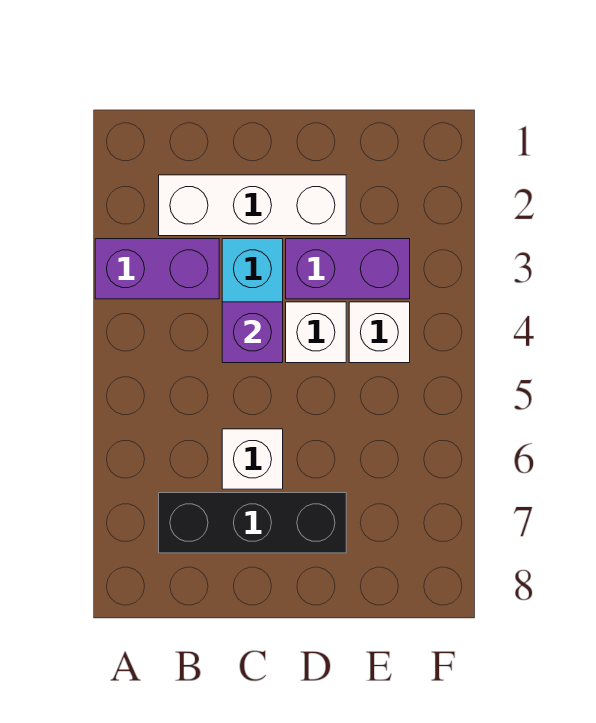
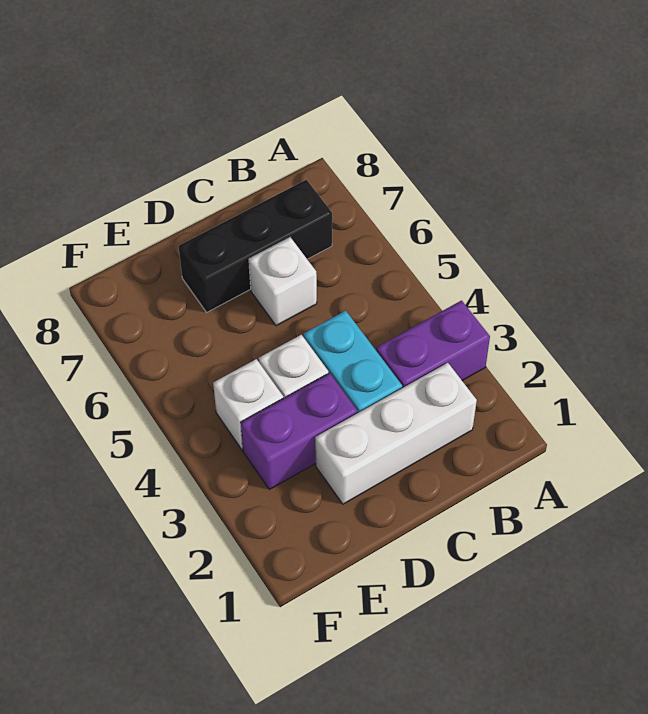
purple brick C4 level 2 -> none

